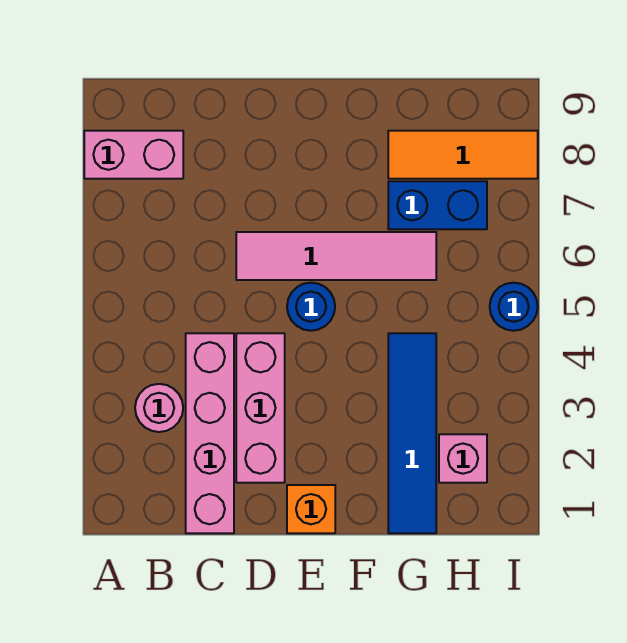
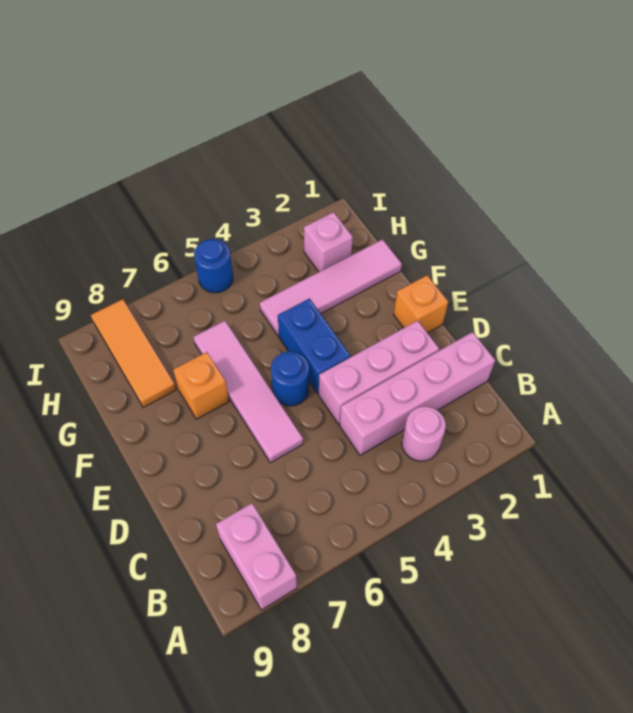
none -> orange brick F7 level 1
blue tile G1:G4 level 1 -> pink tile G1:G4 level 1
blue brick G7:H7 level 1 -> blue brick E4:F4 level 1

